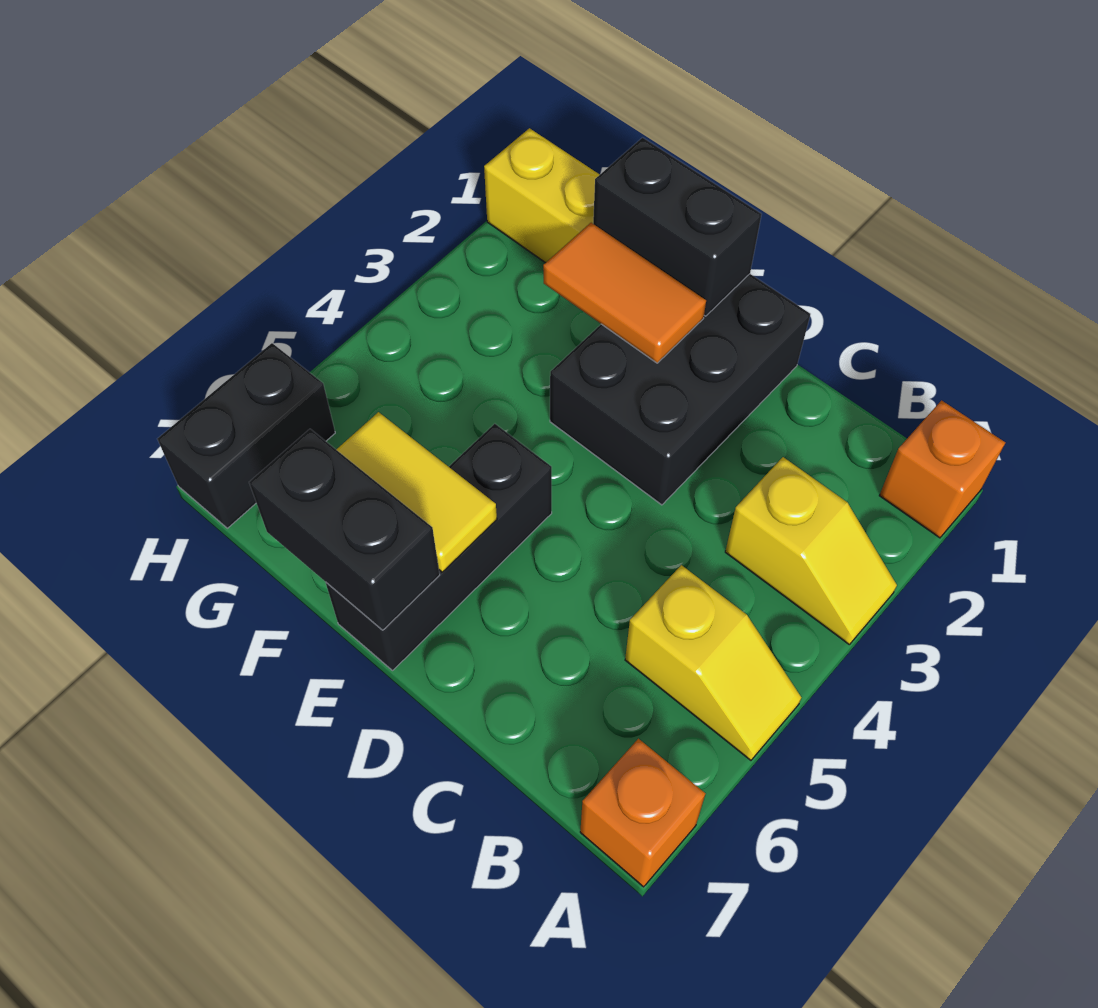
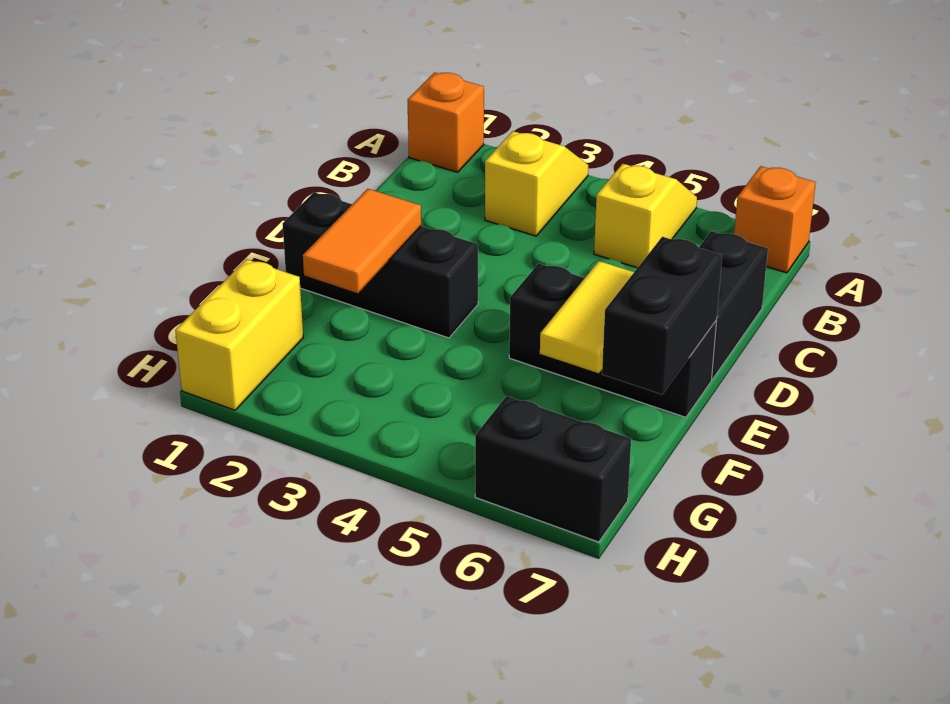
black brick D1:E3 level 1 -> black brick E1:E3 level 1
black brick E1:F1 level 2 -> black brick C7:D7 level 1

